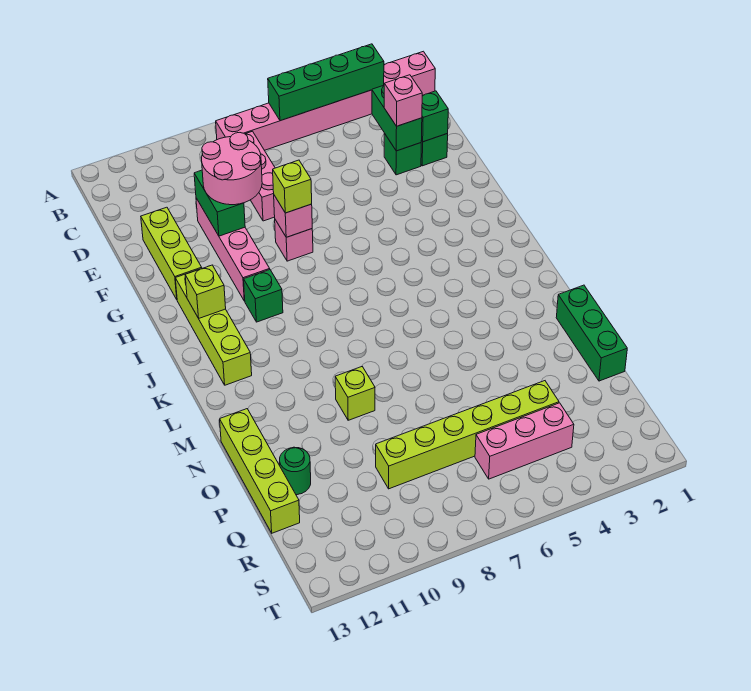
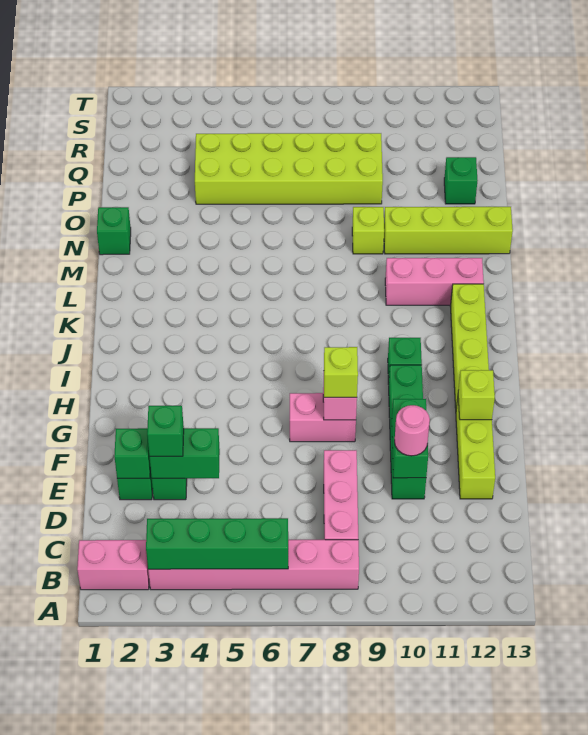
green brick D3:E3 level 2 -> green brick E3:E4 level 2
pink brick E3 level 3 -> green brick E3 level 3
pink round brick E9:F10 level 3 -> pink round brick E10 level 3
pink brick E10:H10 level 1 -> green brick E10:H10 level 1
pink brick G8 level 1 -> pink brick G7:G8 level 1
lime brick I12 level 2 -> lime brick G12 level 2
green brick N1:P1 level 1 -> green brick N1 level 1
lime brick N13:Q13 level 1 -> lime brick N10:N13 level 1
green round brick P12 level 1 -> green brick P12 level 1
lime brick Q4:Q9 level 1 -> lime brick P4:Q9 level 1
pink brick R4:R6 level 1 -> pink brick L10:L12 level 1

